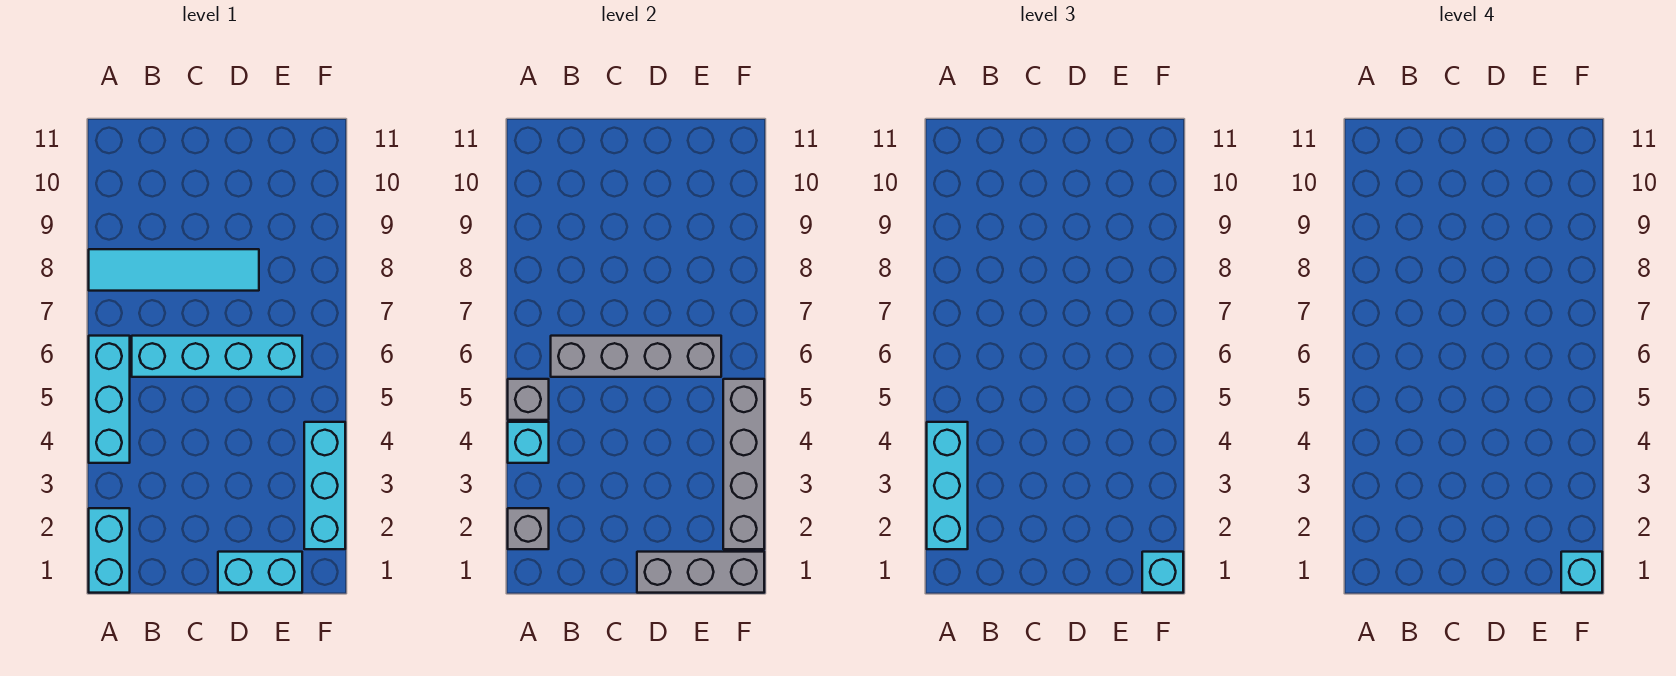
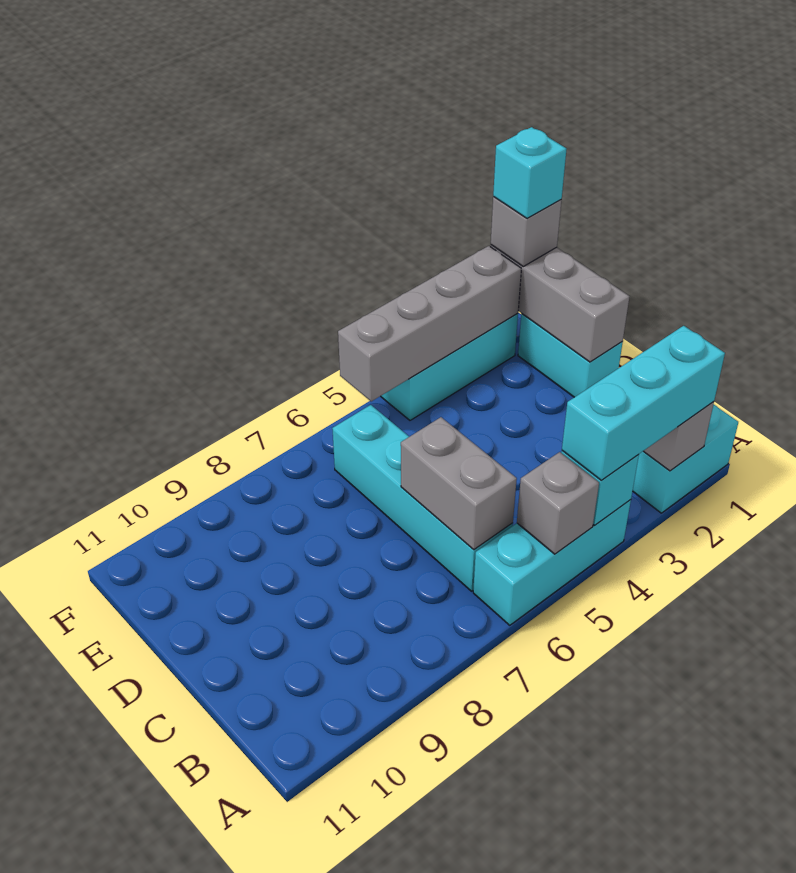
cyan tile A8:D8 level 1 -> none
grey brick B6:E6 level 2 -> grey brick B6:C6 level 2
cyan brick F1 level 3 -> grey brick F1 level 3

